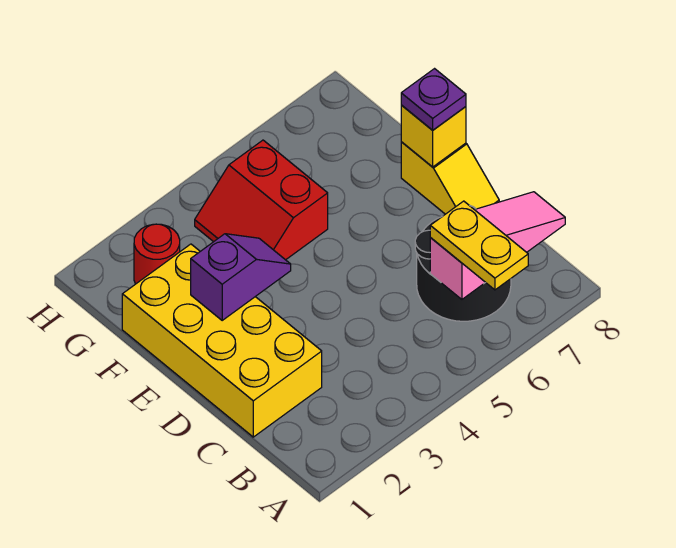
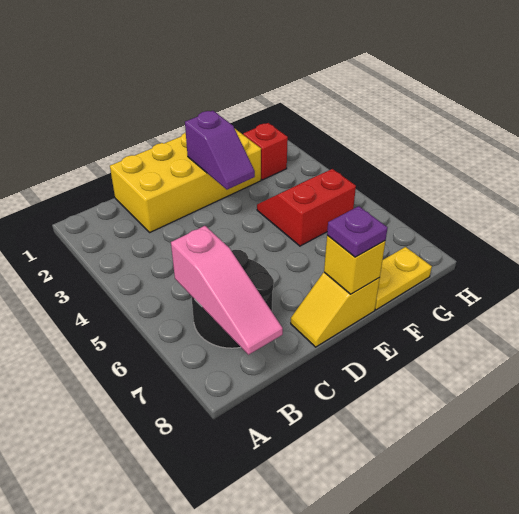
yellow plate A6:B6 level 3 -> yellow plate F8:G8 level 1
red round brick G2 level 1 -> red brick G2 level 1

